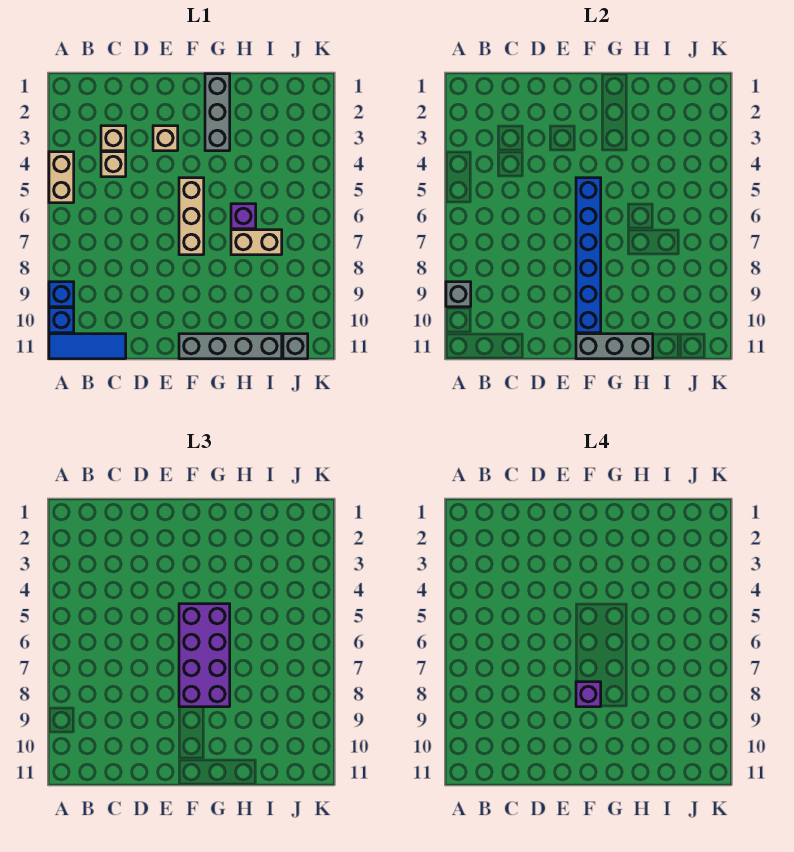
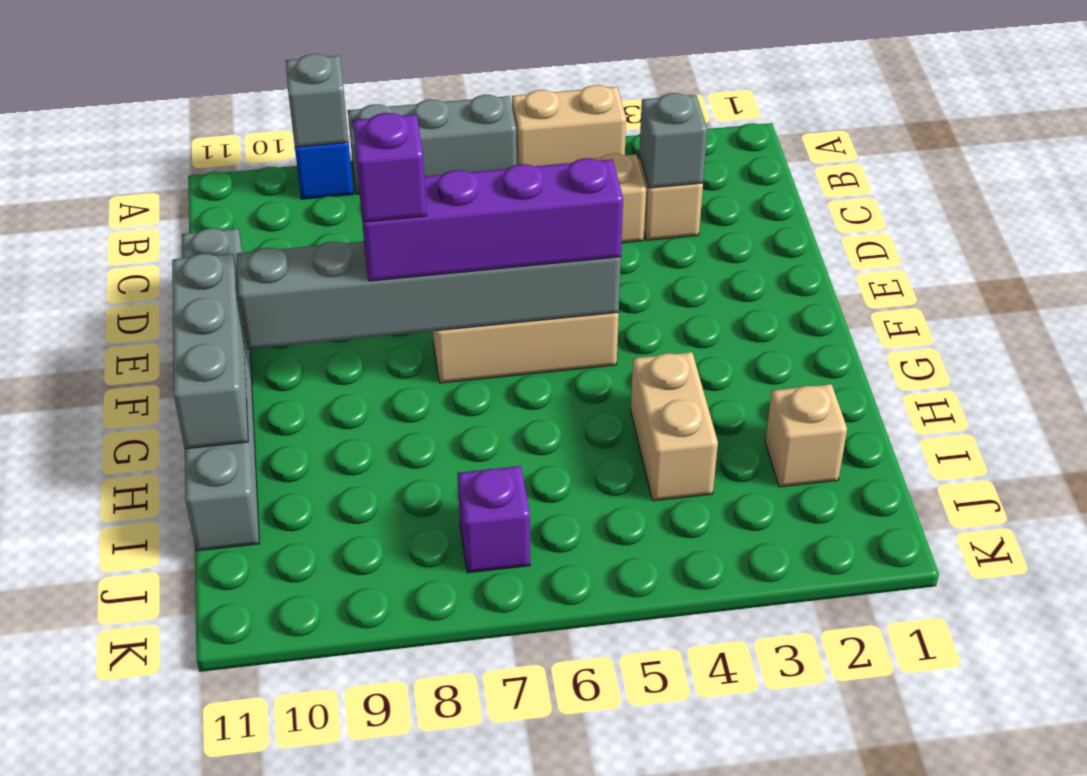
blue brick A10 level 1 -> none
blue tile A11:C11 level 1 -> none
tan brick E3 level 1 -> tan brick I2 level 1
blue brick F5:F10 level 2 -> grey brick F5:F10 level 2
purple brick F5:G8 level 3 -> purple brick F5:F8 level 3
grey brick F11:I11 level 1 -> grey brick D11:I11 level 1
grey brick G1:G3 level 1 -> grey brick A6:A8 level 1
purple brick H6 level 1 -> purple brick J7 level 1
tan brick H7:I7 level 1 -> tan brick H4:I4 level 1
grey brick J11 level 1 -> grey brick C3 level 2

